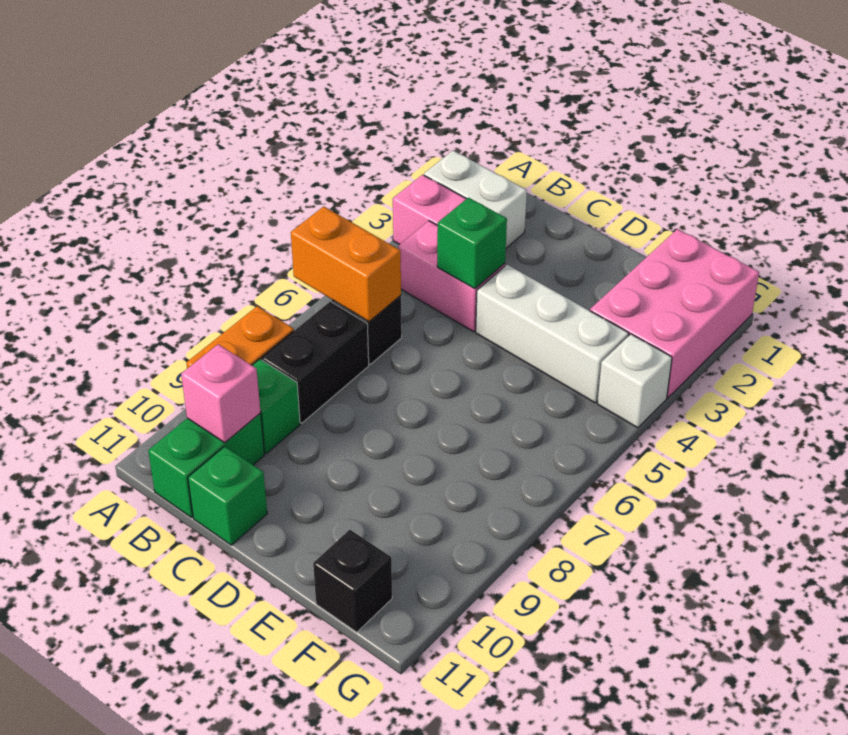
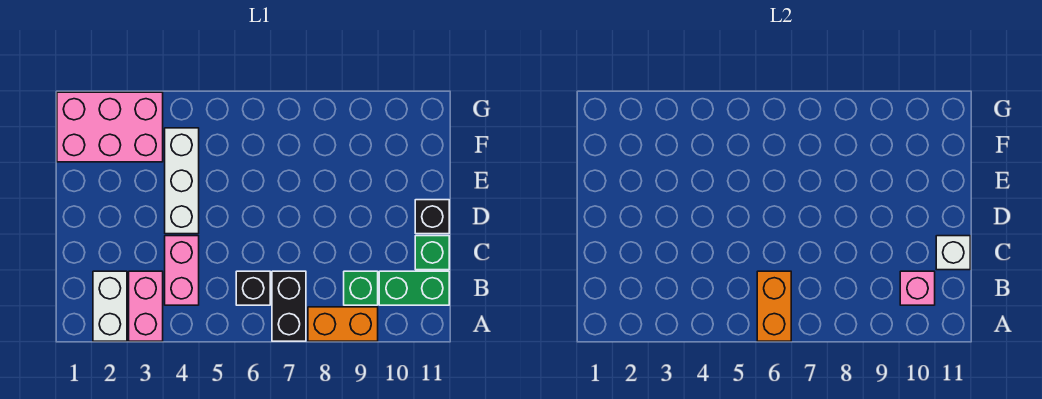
black brick B7:B8 level 1 -> black brick A7:B7 level 1
green brick C4 level 2 -> none
black brick F11 level 1 -> black brick D11 level 1
white brick G4 level 1 -> white brick C11 level 2

